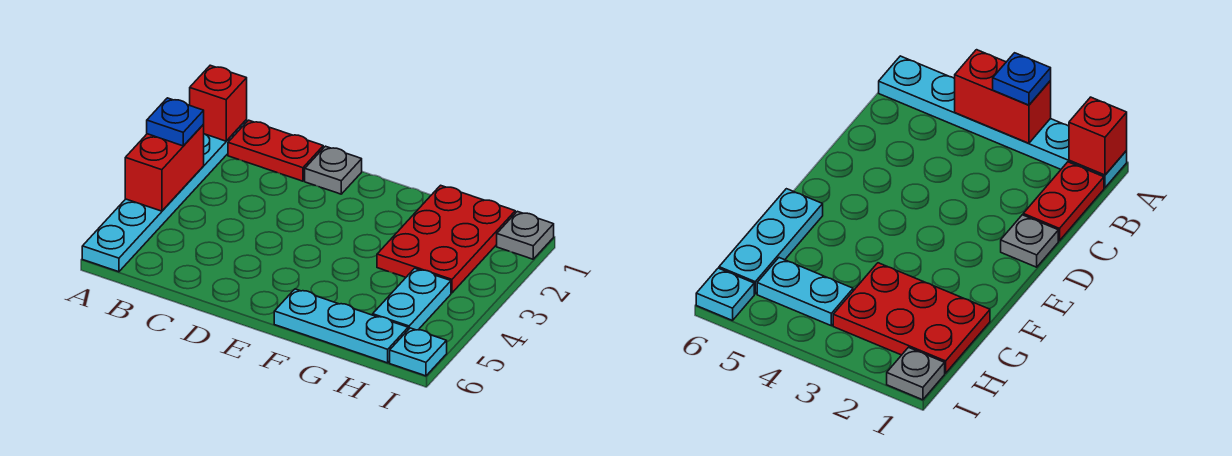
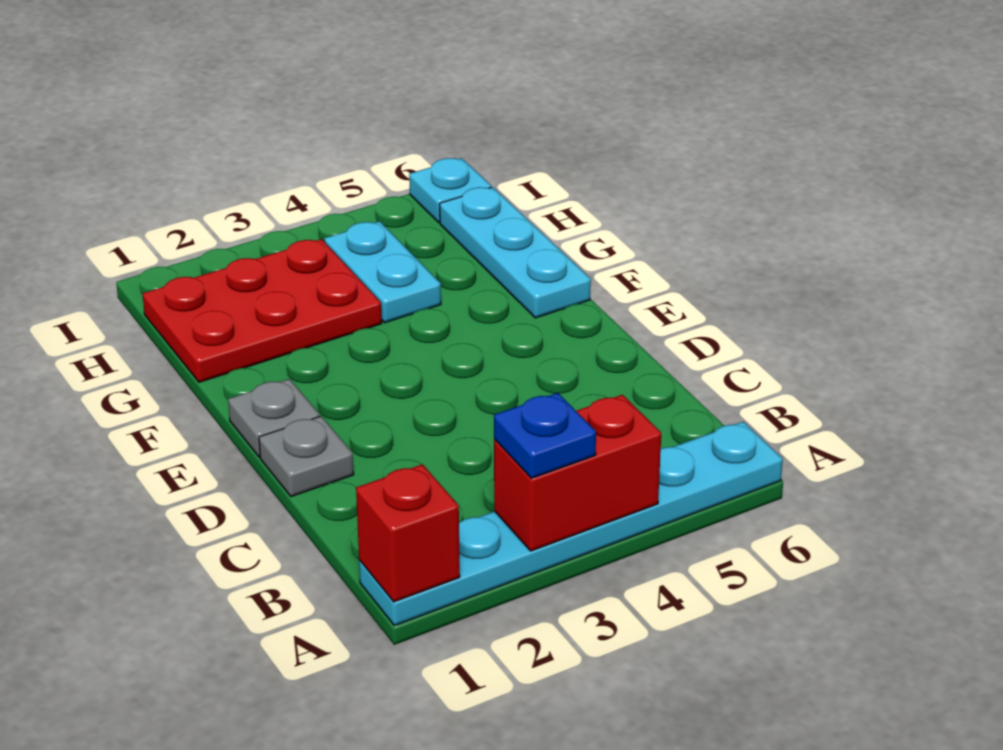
red plate B1:C1 level 1 -> none
cyan plate H4:H5 level 1 -> cyan plate G4:H4 level 1
grey plate I1 level 1 -> grey plate E1 level 1

